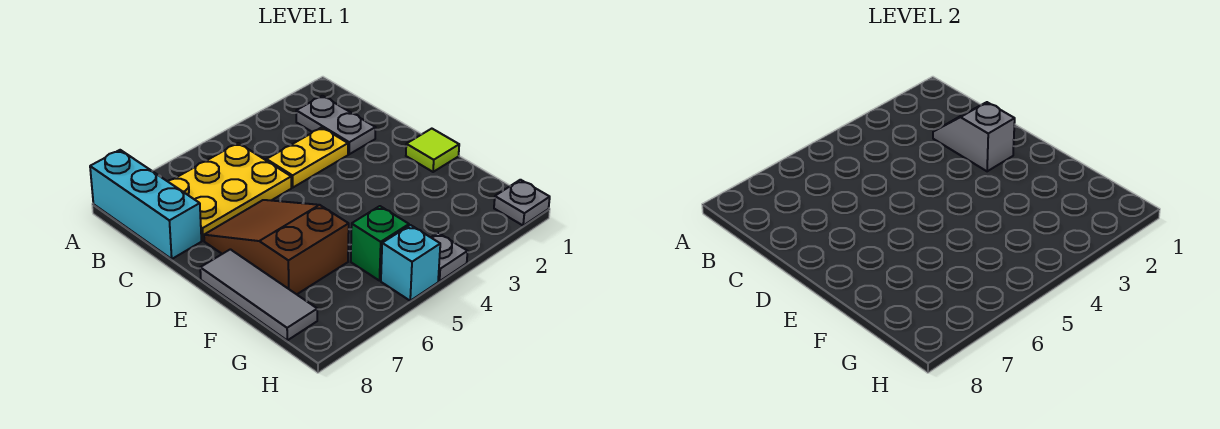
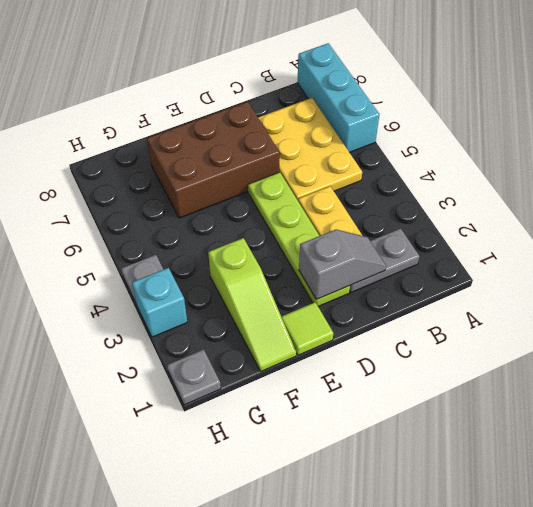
cyan brick A8:C8 level 1 -> cyan brick A6:A8 level 1
none -> lime plate D2:D5 level 1
brown slope D6:F7 level 1 top F -> brown brick D6:F7 level 1
grey tile E8:G8 level 1 -> none
none -> lime slope F1:F3 level 1 top 3
green brick G5 level 1 -> none
cyan brick H5 level 1 -> cyan brick H3 level 1

